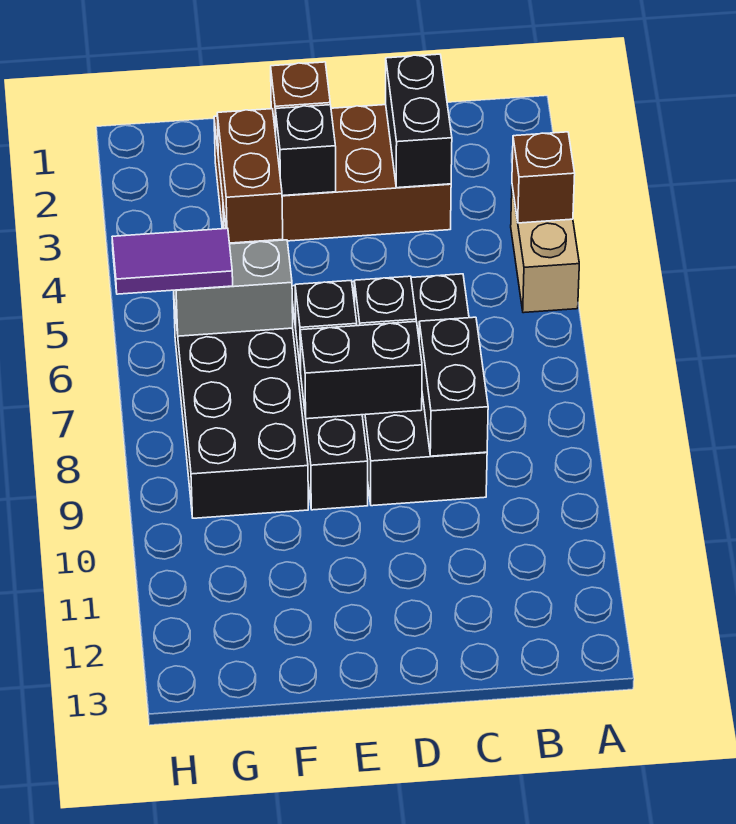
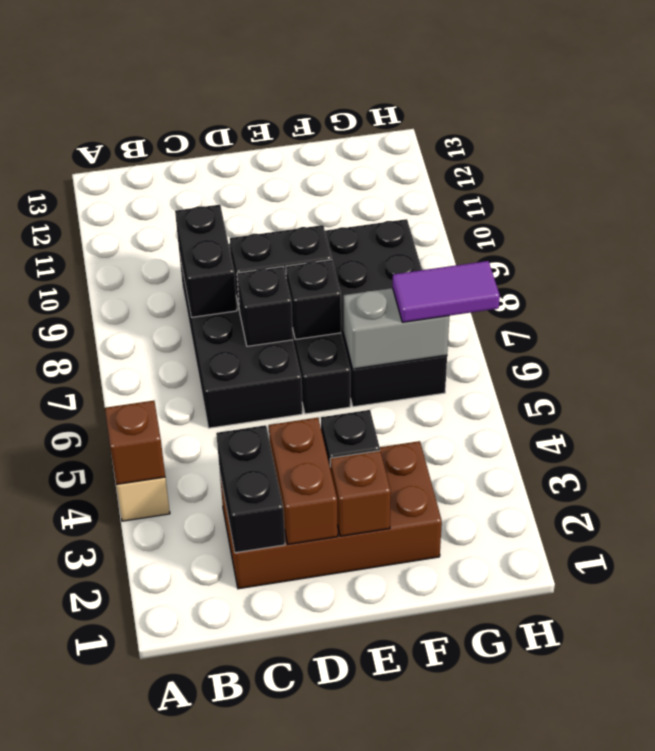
brown brick F3:F4 level 2 -> brown brick D2:D3 level 2

